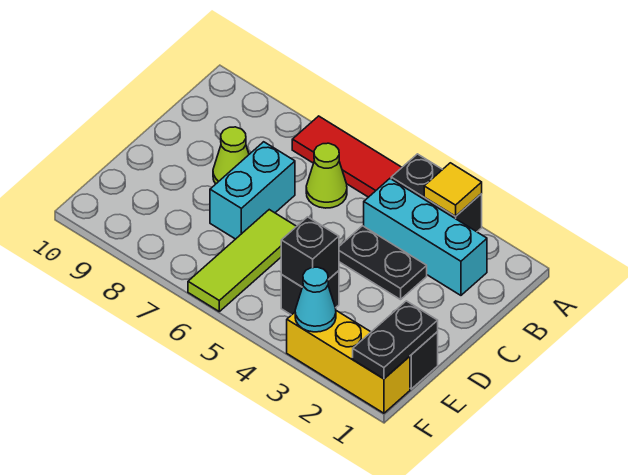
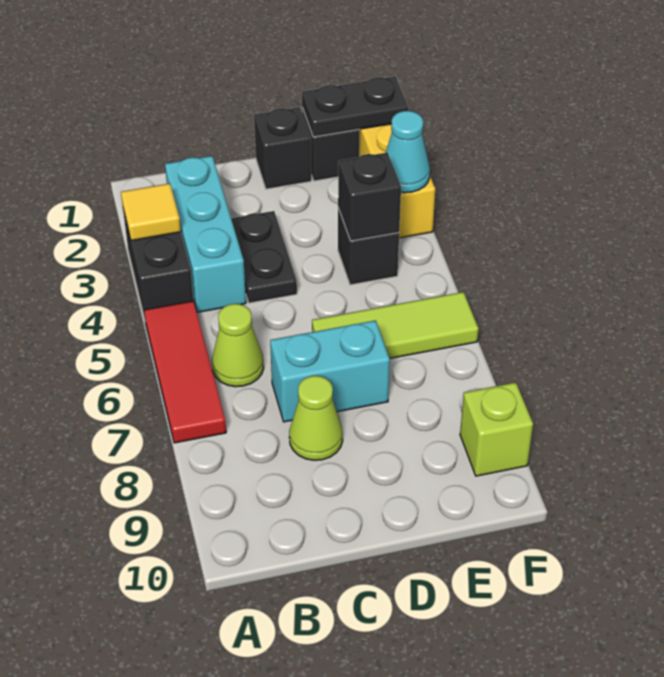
none -> black brick D1 level 1
none -> lime brick F9 level 1

